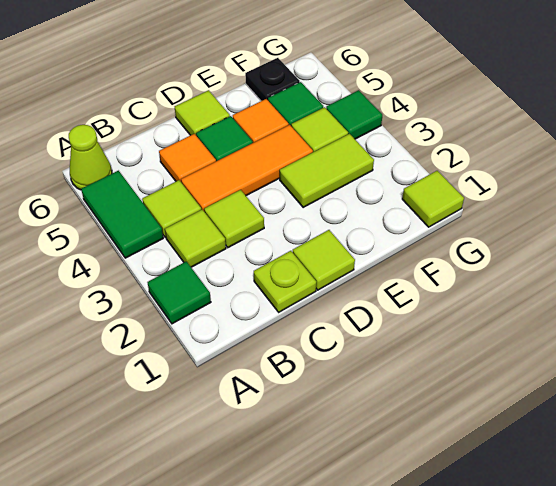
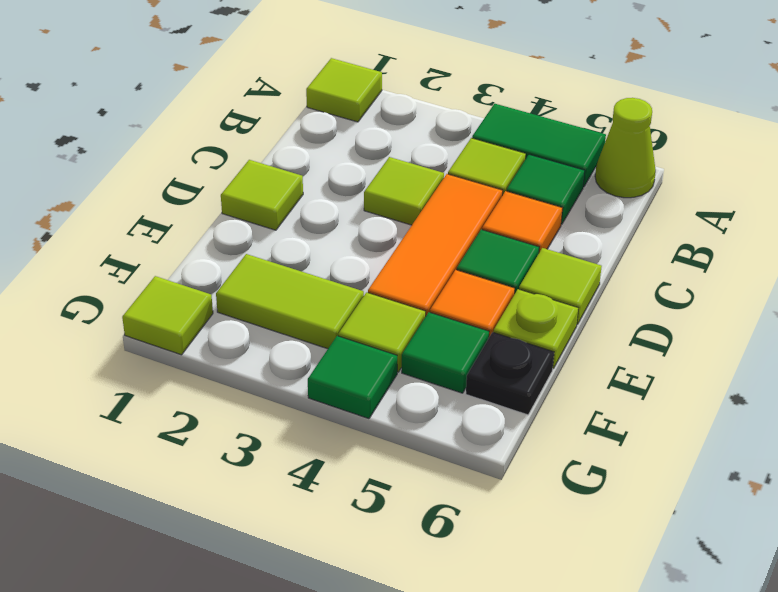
green tile A2 level 1 -> green tile B5 level 1
lime tile B3 level 1 -> lime tile A1 level 1
lime plate C1 level 1 -> lime plate E6 level 1
lime tile E3:F3 level 1 -> lime tile F2:F3 level 1

